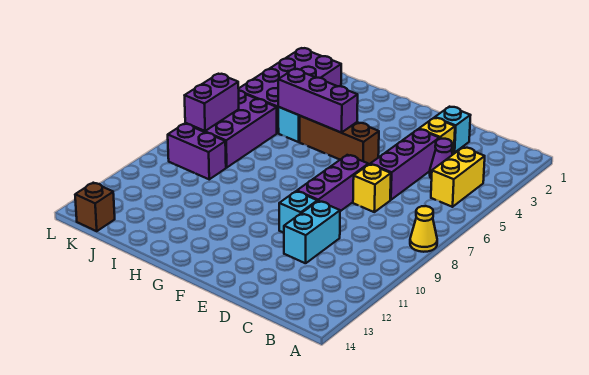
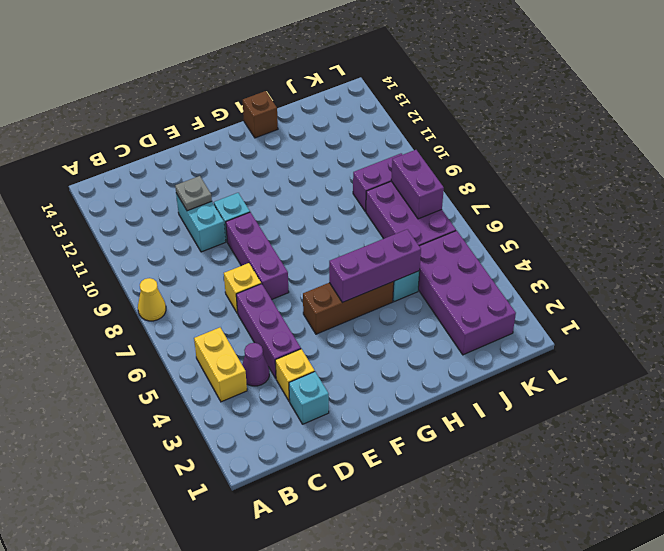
none -> grey plate D11 level 2
brown brick K14 level 1 -> brown brick H14 level 1

